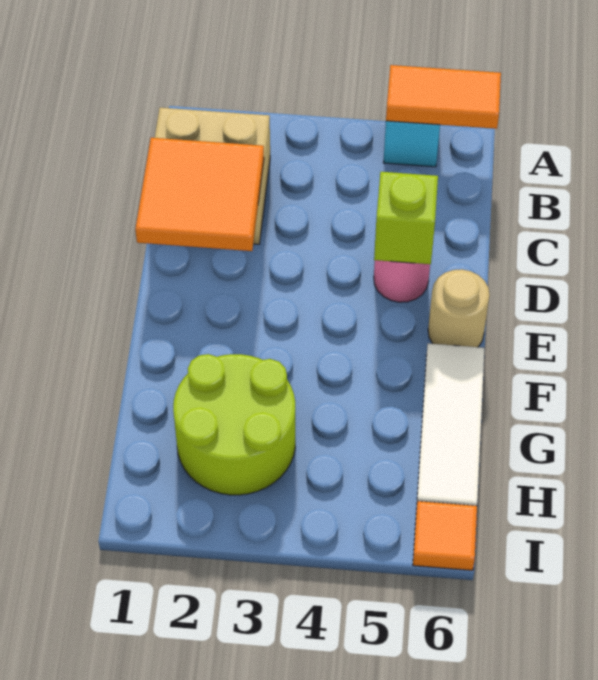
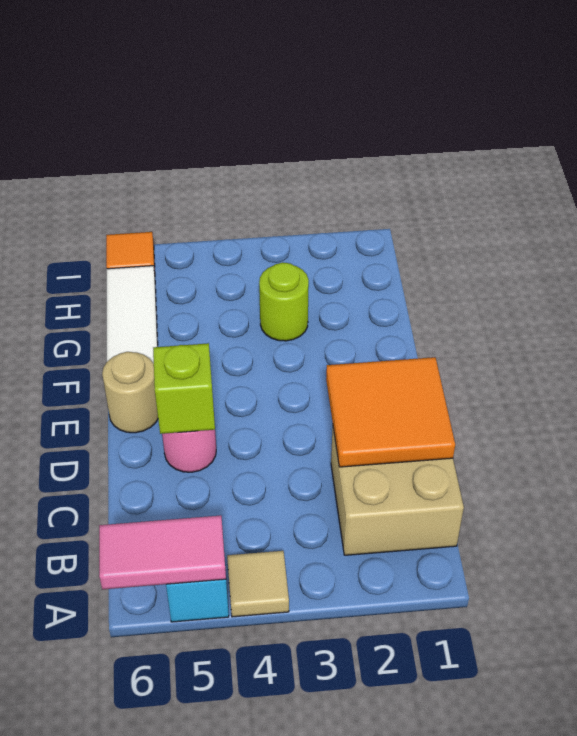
none -> tan tile A4 level 1
orange tile A5:A6 level 2 -> pink tile A5:A6 level 2
lime round brick G2:H3 level 1 -> lime round brick G3 level 1

